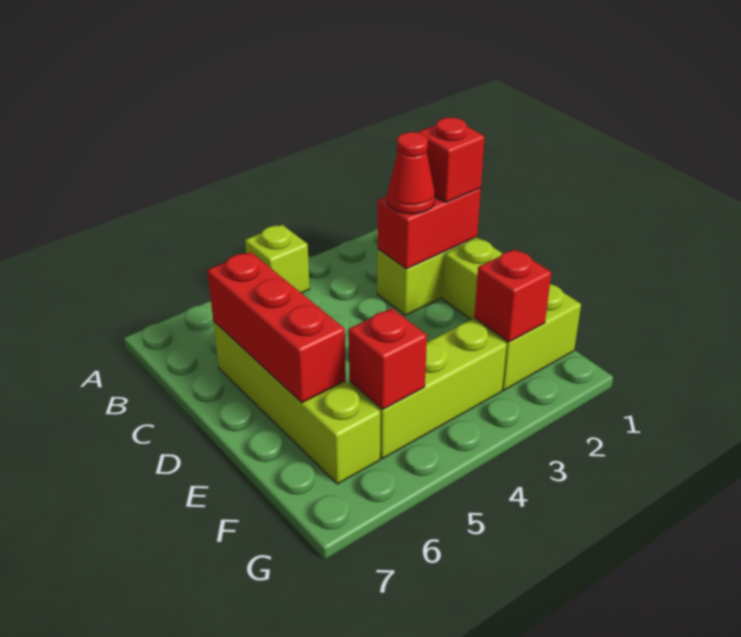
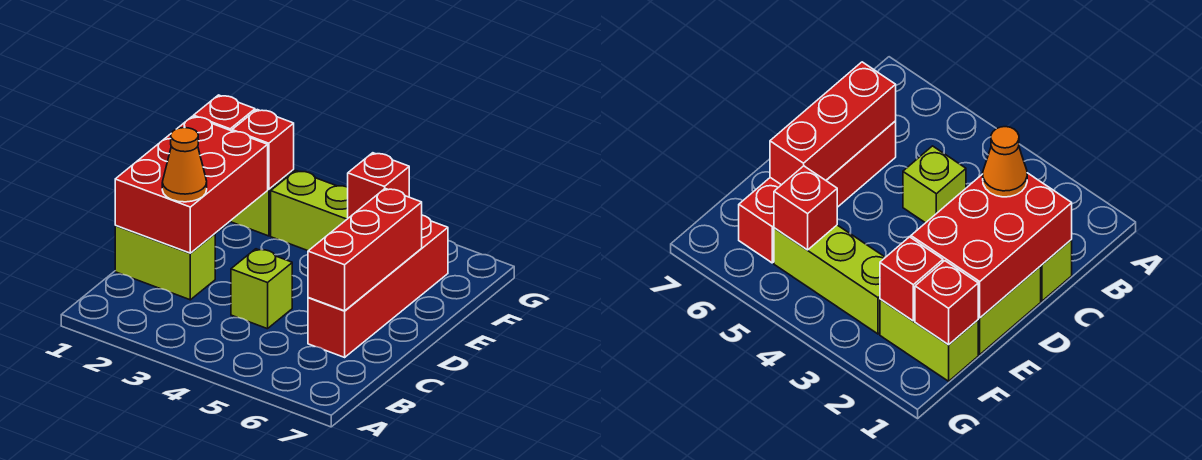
lime brick A4 level 1 -> lime brick C4 level 1
red brick C1:C2 level 2 -> red brick C1:E2 level 2
red brick C1 level 3 -> red brick F1 level 2
red cone C2 level 3 -> orange cone C2 level 3
lime brick C6:F6 level 1 -> red brick C6:F6 level 1

